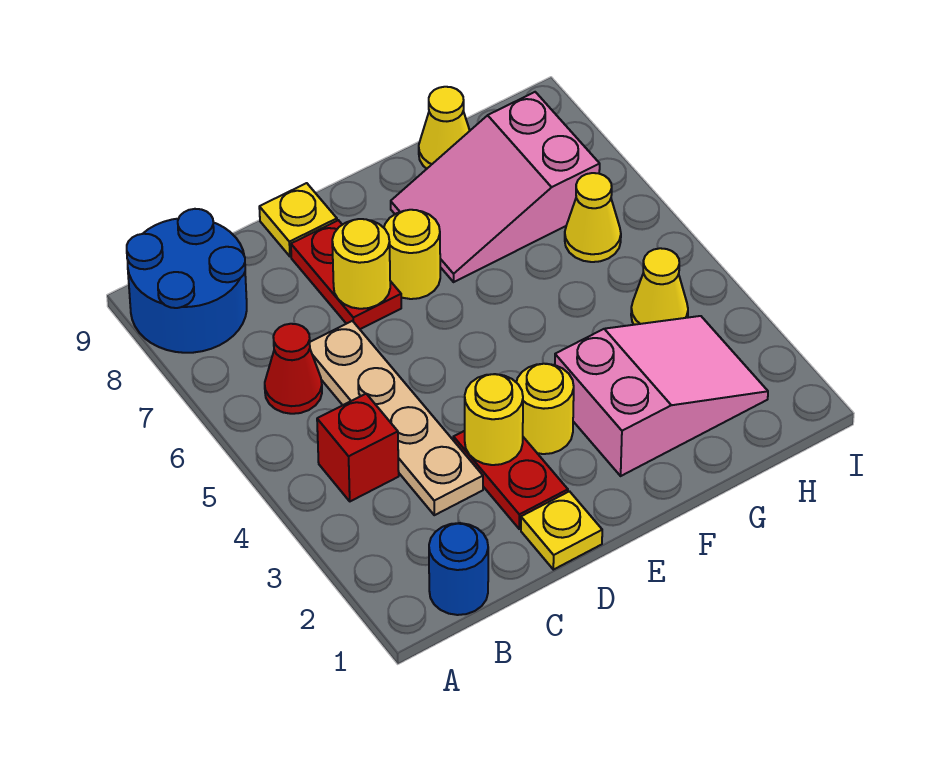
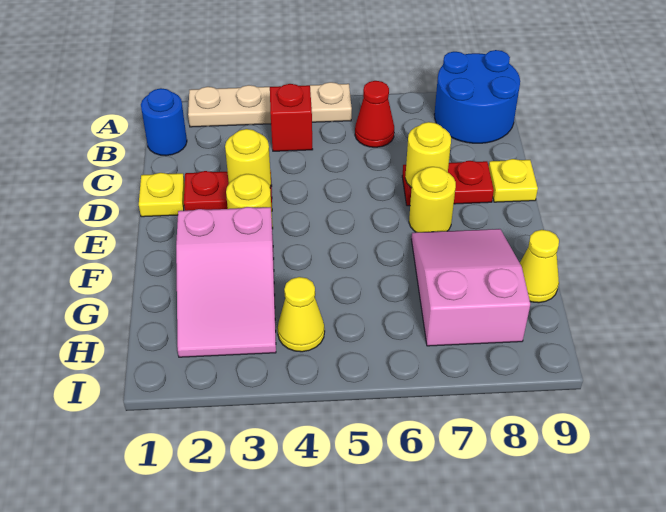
tan plate C3:C6 level 1 -> tan plate A2:A5 level 1
yellow cone H6 level 1 -> none

